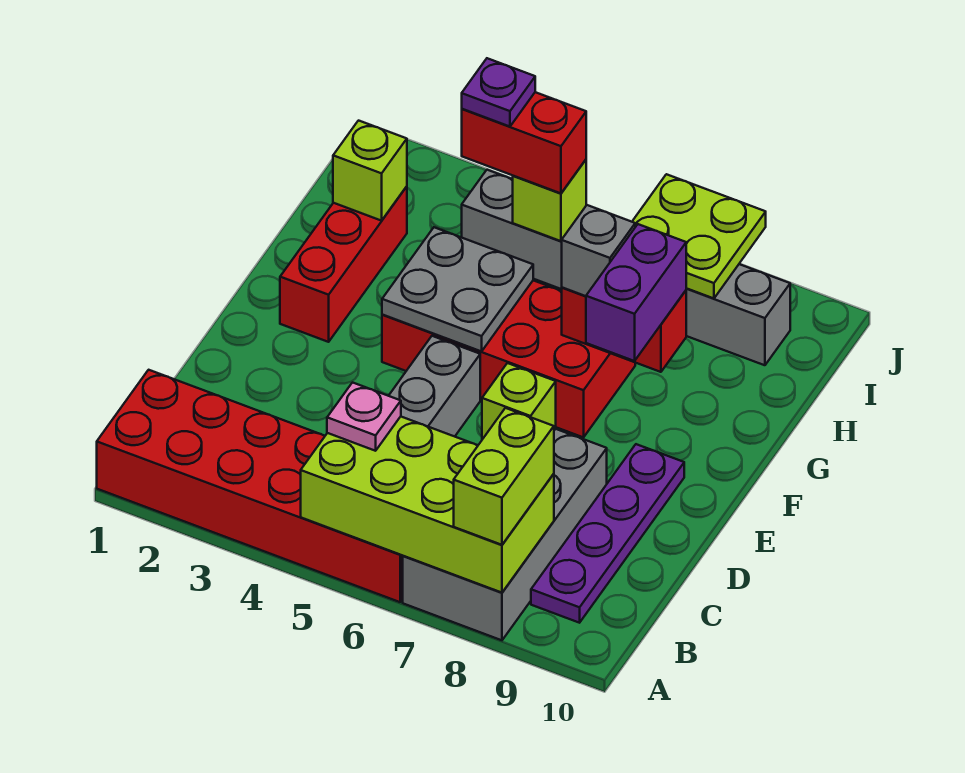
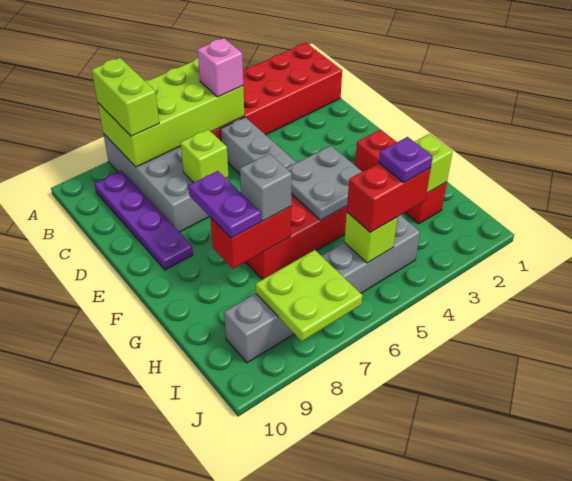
pink plate B5 level 3 -> pink brick B5 level 3
purple brick F8:G8 level 3 -> purple plate F8:G8 level 3

